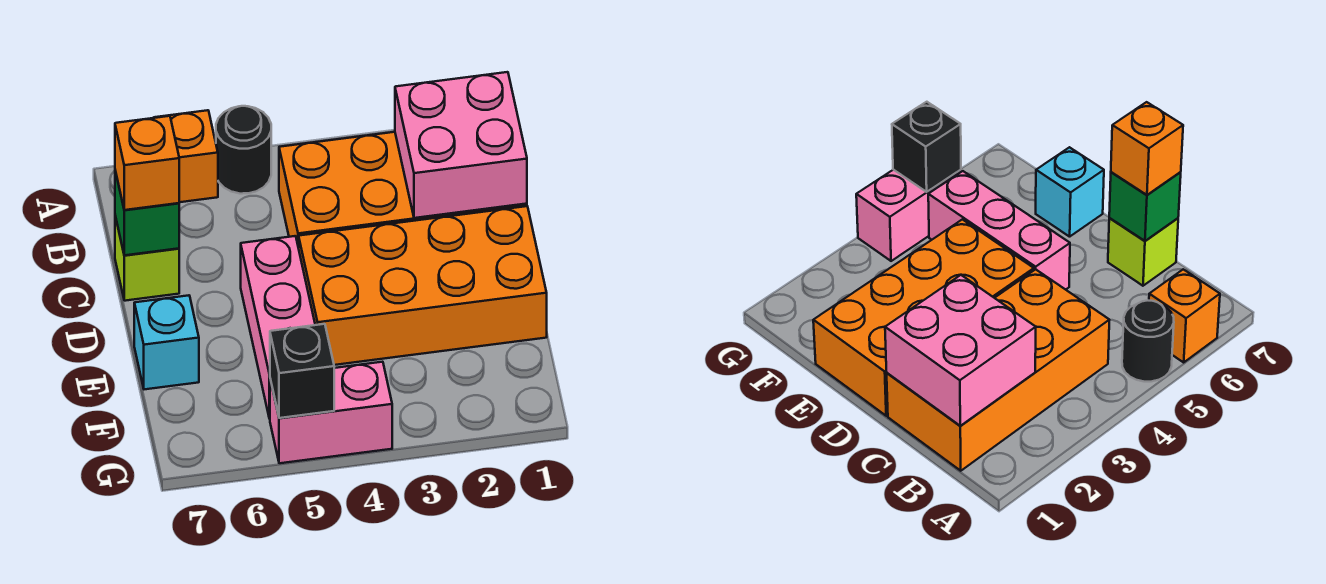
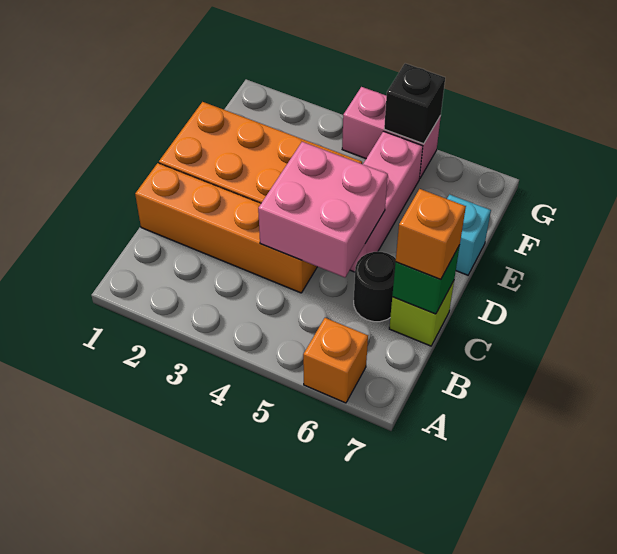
black round brick A5 level 1 -> black round brick C6 level 1
orange brick B1:C4 level 1 -> orange brick C1:C4 level 1
pink brick B1:C2 level 2 -> pink brick C4:D5 level 2

